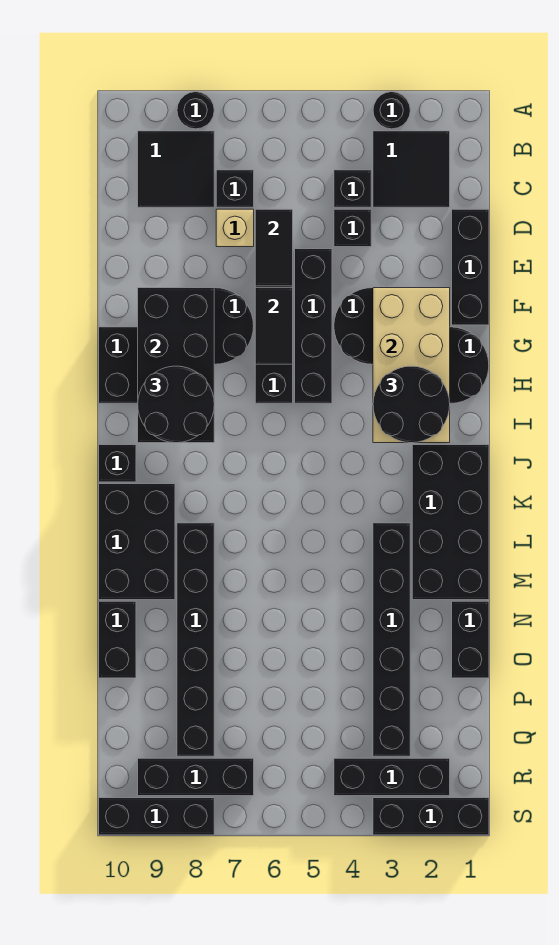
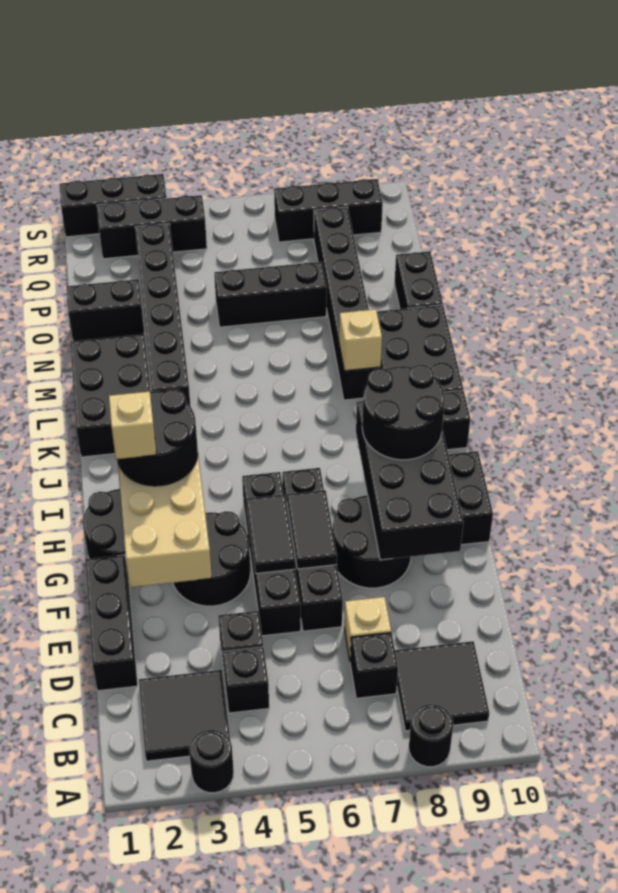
black tile D6:E6 level 2 -> black tile F5:G5 level 2
none -> tan brick H2 level 4
black brick J1:M2 level 1 -> black brick K1:M2 level 1
none -> tan brick L8 level 2
black brick N1:O1 level 1 -> black brick O1:O2 level 1
black brick S8:S10 level 1 -> black brick O5:O7 level 1

